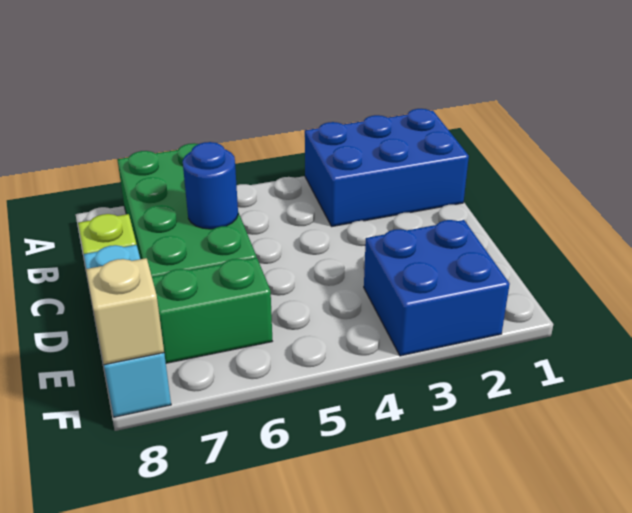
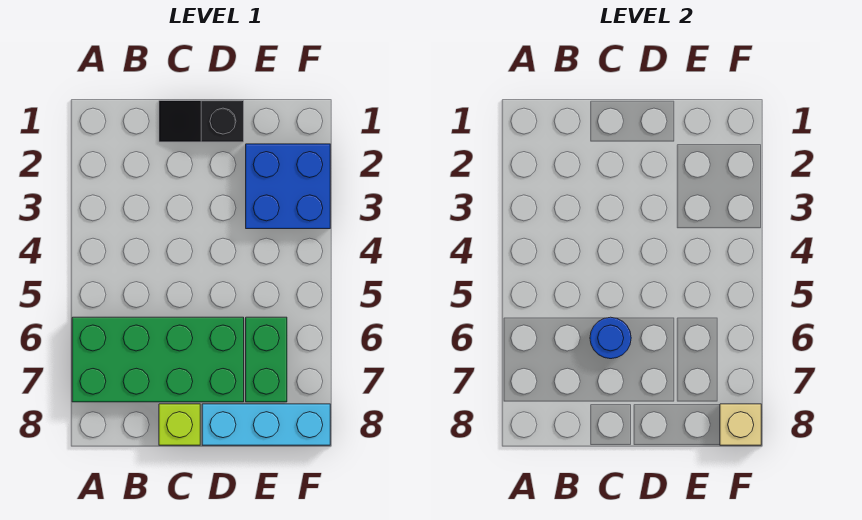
blue brick A1:B3 level 1 -> none
none -> black slope C1:D1 level 1 top D

